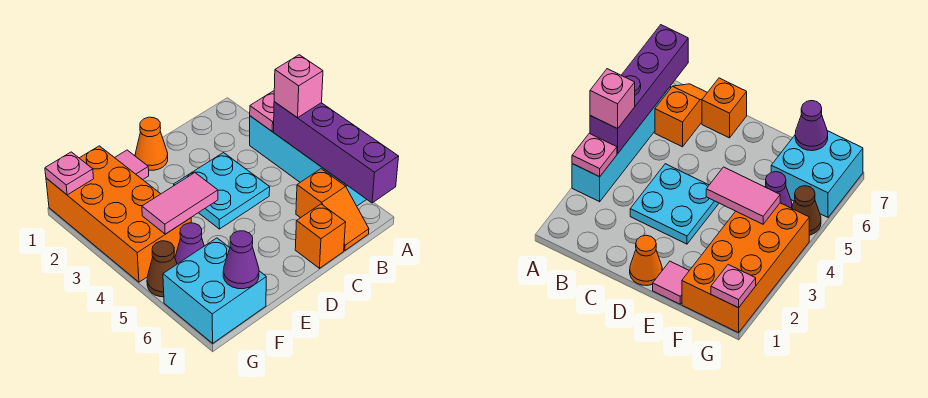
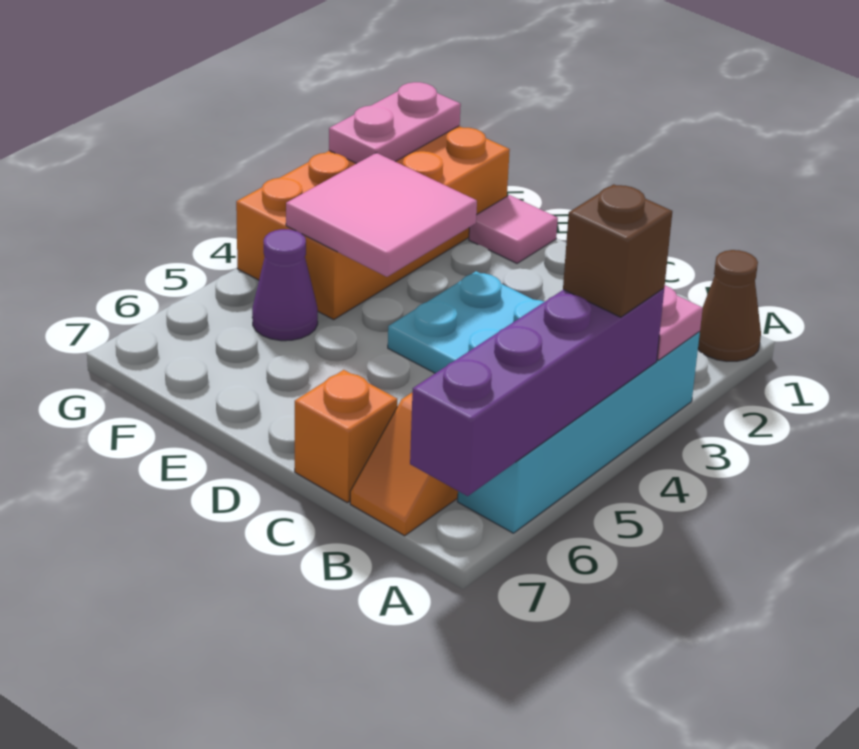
pink brick A4 level 3 -> brown brick A4 level 3
orange cone D1 level 1 -> none
pink tile E4:F4 level 2 -> pink tile E3:F4 level 2
cyan brick F6:G7 level 1 -> none
purple cone F7 level 2 -> none
pink plate G1 level 2 -> pink plate G1:G2 level 2
brown cone G5 level 1 -> brown cone A1 level 1

